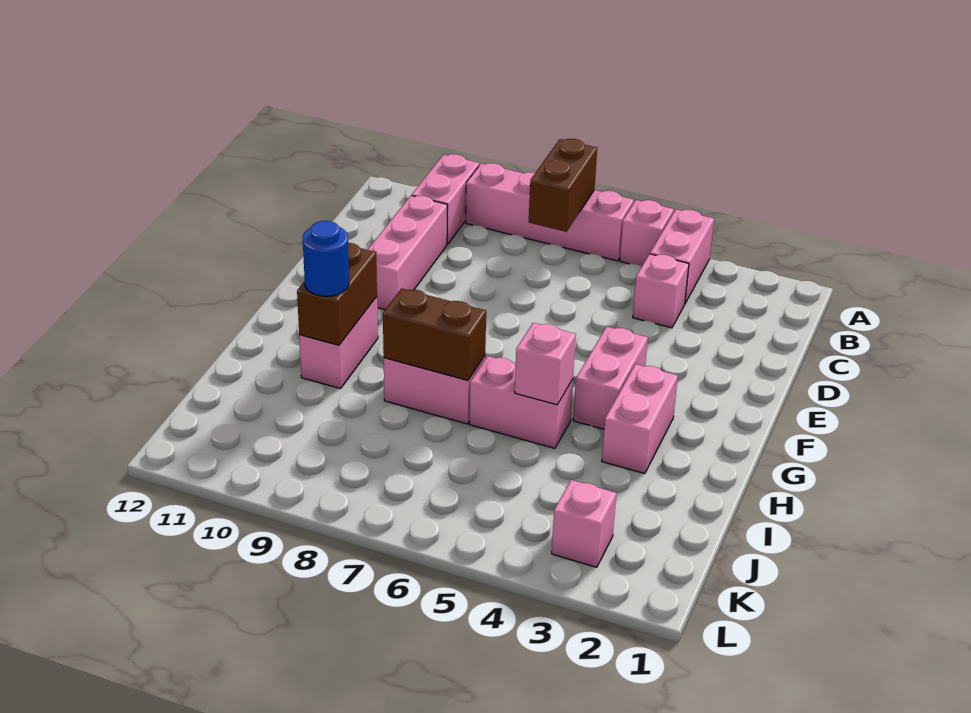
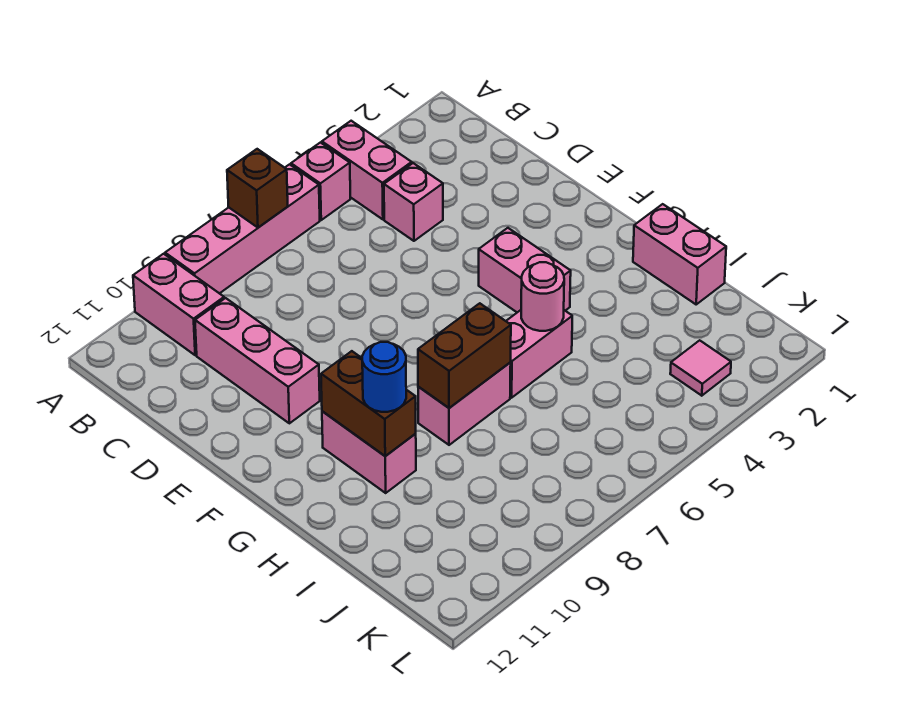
brown brick A7:B7 level 2 -> brown brick A7 level 2
pink brick G3:H3 level 1 -> pink brick H1:I1 level 1
pink brick H5 level 2 -> pink round brick H5 level 2
pink brick K3 level 1 -> pink tile K3 level 1

